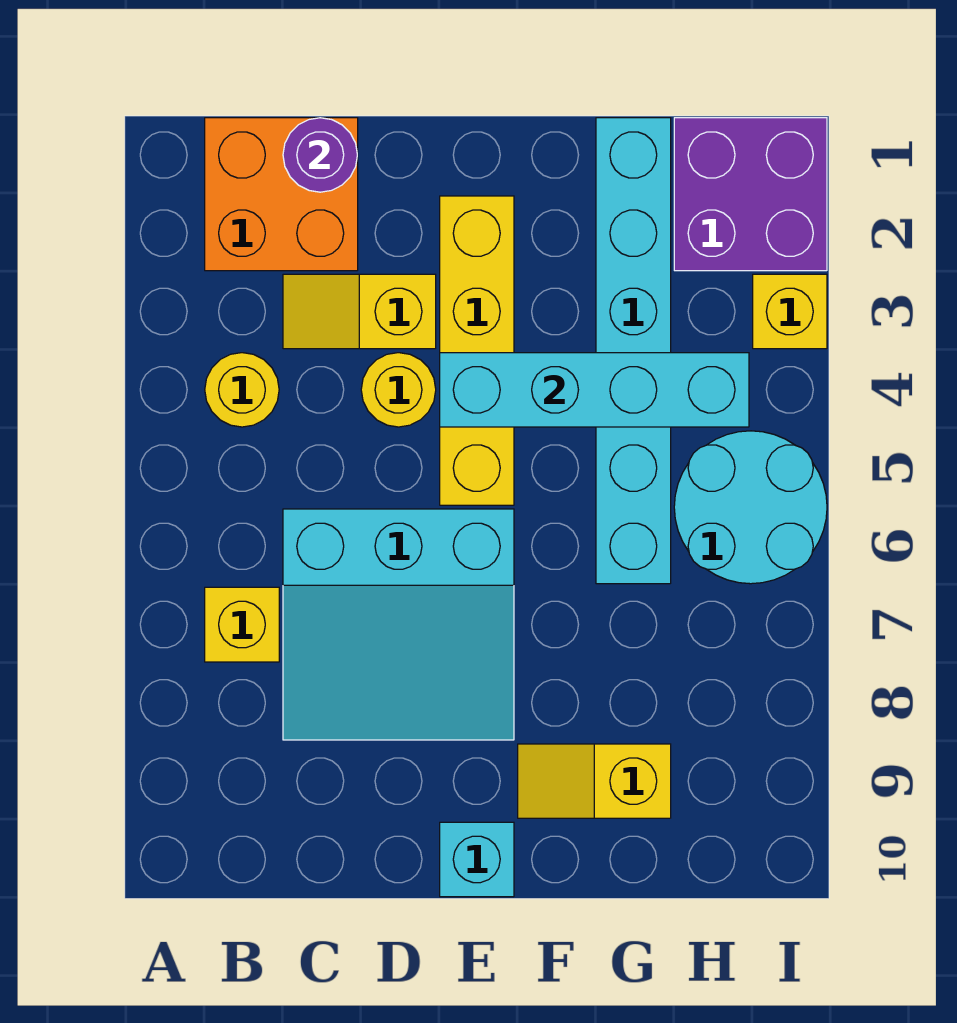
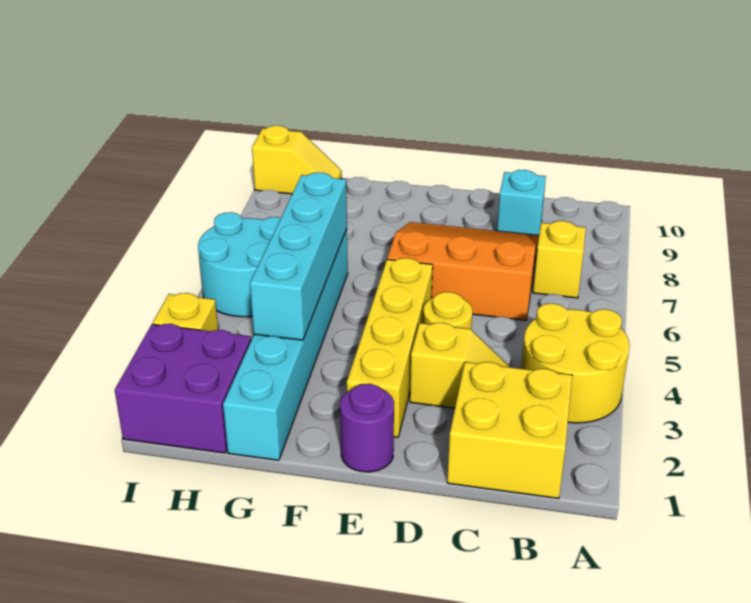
orange brick B1:C2 level 1 -> yellow brick B1:C2 level 1
yellow round brick B4 level 1 -> yellow round brick A3:B4 level 1
purple round brick C1 level 2 -> purple round brick E1 level 1
cyan slope C6:E8 level 1 top 6 -> orange slope C6:E8 level 1 top 6
cyan brick E4:H4 level 2 -> cyan brick G3:G6 level 2
cyan brick E10 level 1 -> cyan brick C9 level 1
yellow slope F9:G9 level 1 top G -> yellow slope H10:I10 level 1 top I

